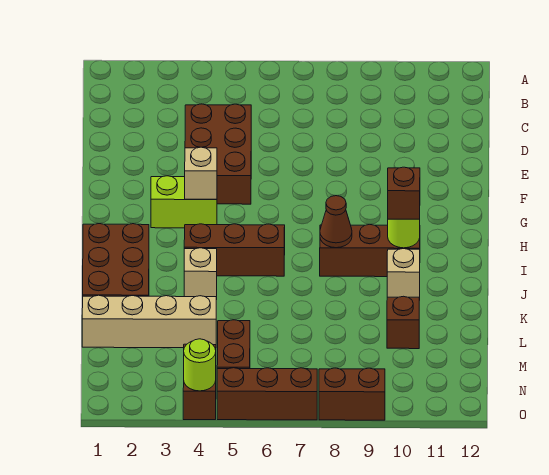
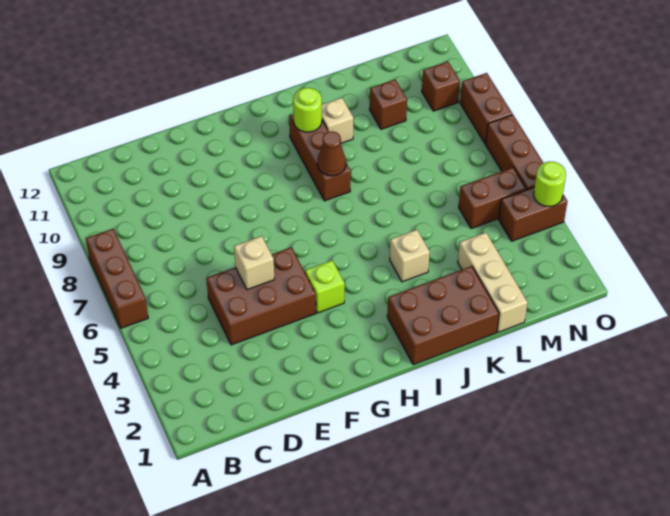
lime brick G3:G4 level 1 -> lime brick G4 level 1
tan brick G4 level 2 -> tan brick E5 level 2
brown brick I4:I6 level 1 -> brown brick A6:A8 level 1
brown brick I10 level 3 -> brown brick N10 level 1
tan brick L1:L4 level 1 -> tan brick L1:L3 level 1

